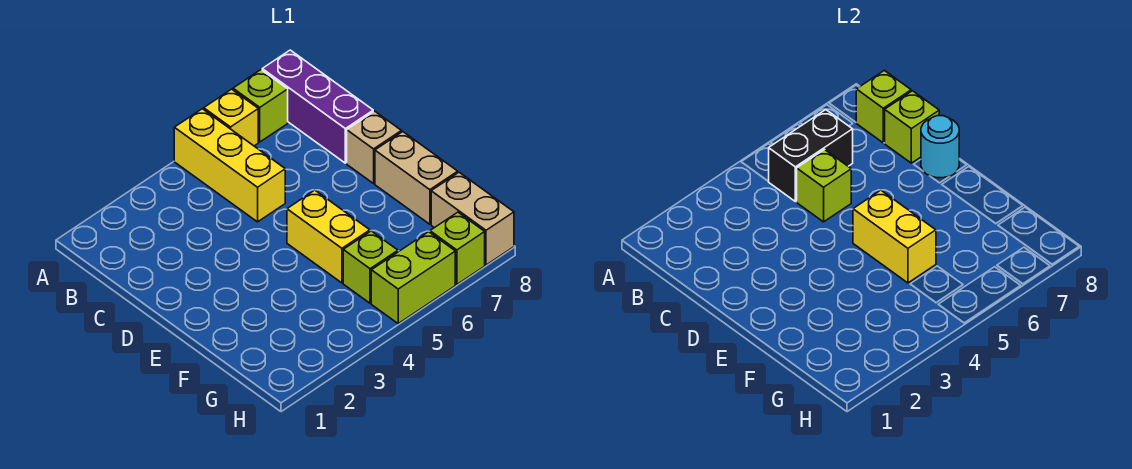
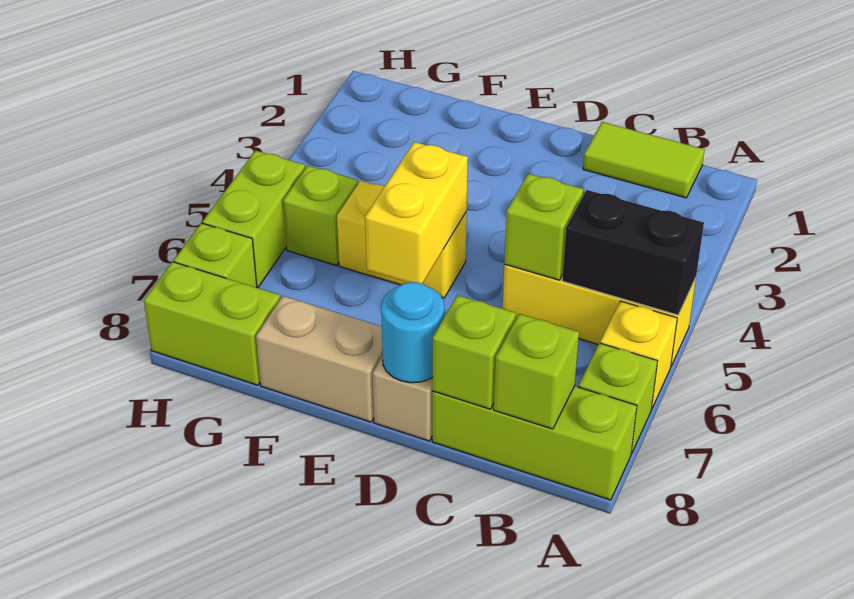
purple brick A8:C8 level 1 -> lime brick A8:C8 level 1
none -> lime tile B1:C1 level 1
black brick B5:B6 level 2 -> black brick A5:B5 level 2
yellow brick E5:F5 level 2 -> yellow brick E5:E6 level 2
tan brick G8:H8 level 1 -> lime brick G8:H8 level 1

